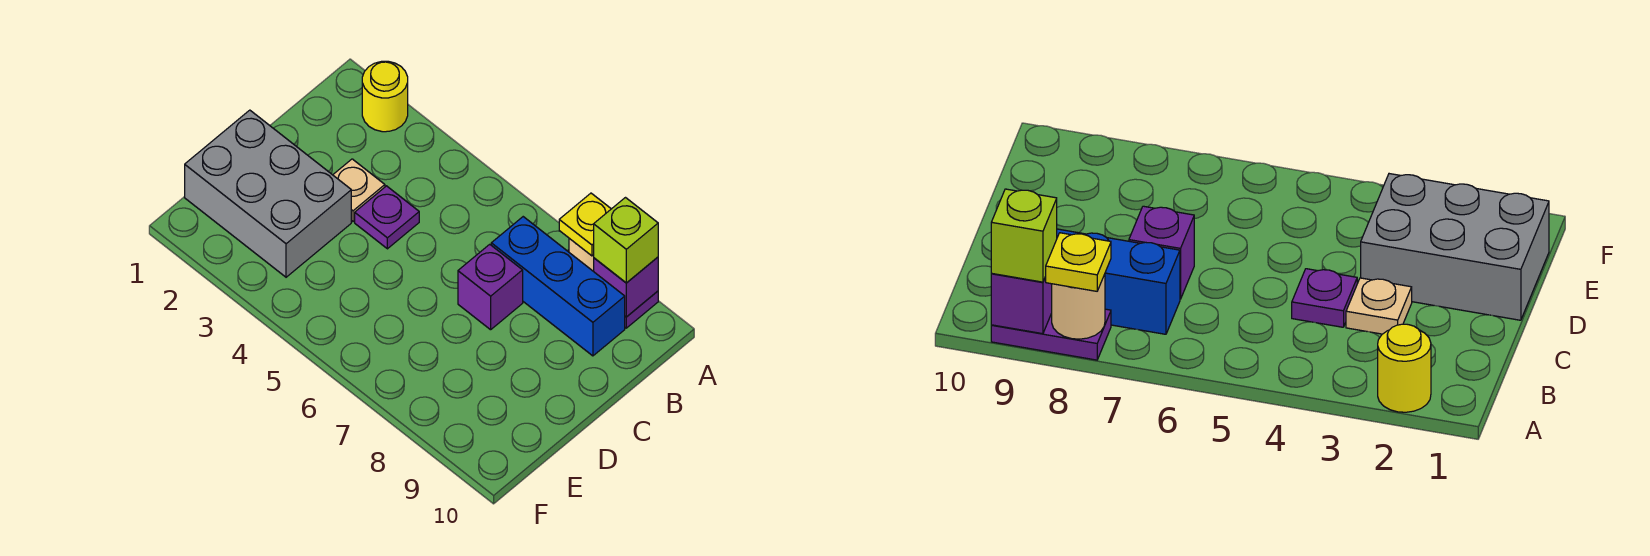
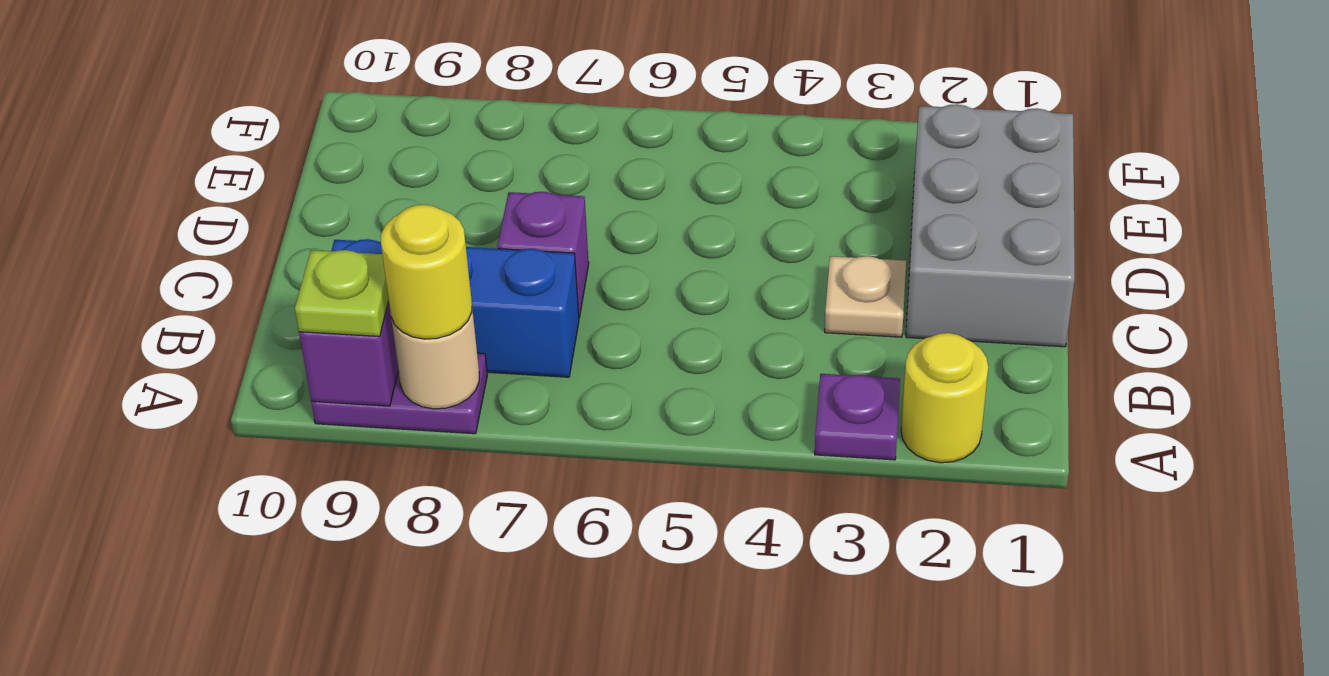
yellow plate A8 level 3 -> yellow round brick A8 level 3
lime brick A9 level 3 -> lime plate A9 level 3
purple plate C4 level 1 -> purple plate A3 level 1
grey brick D1:E3 level 1 -> grey brick C1:E2 level 1

